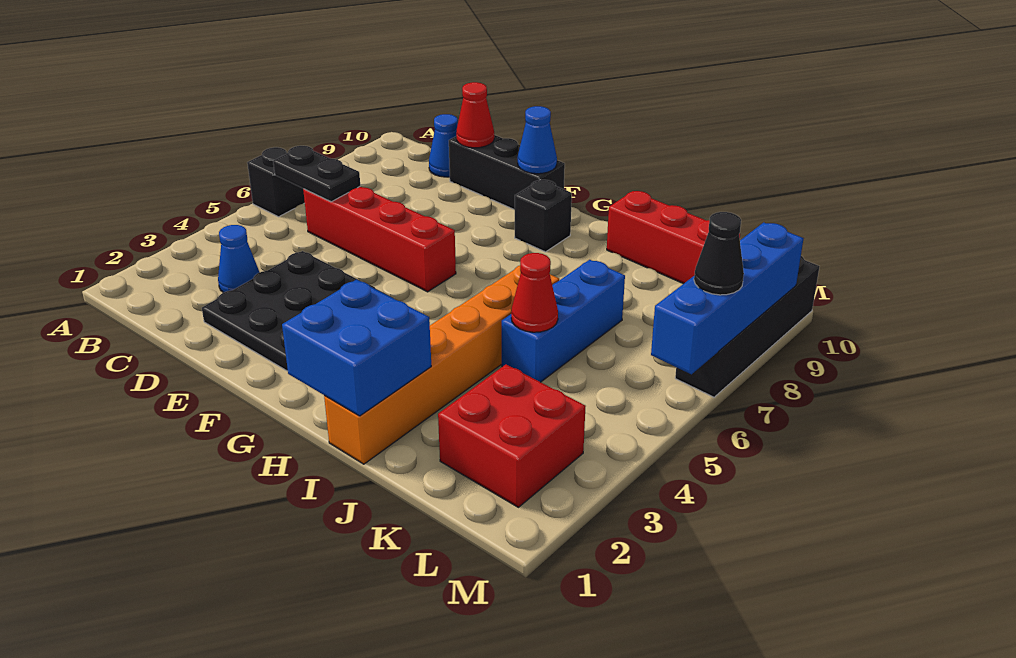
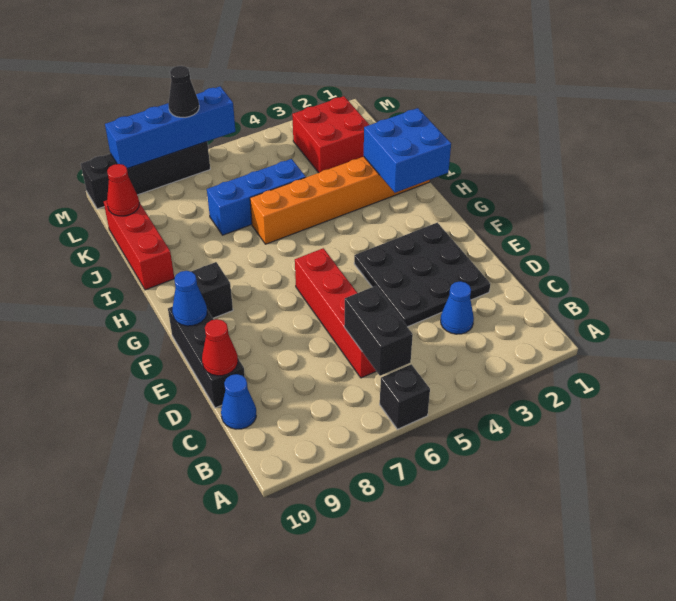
black plate B6:C6 level 2 -> black brick B6:C6 level 2
red cone J5 level 2 -> red cone K10 level 2

